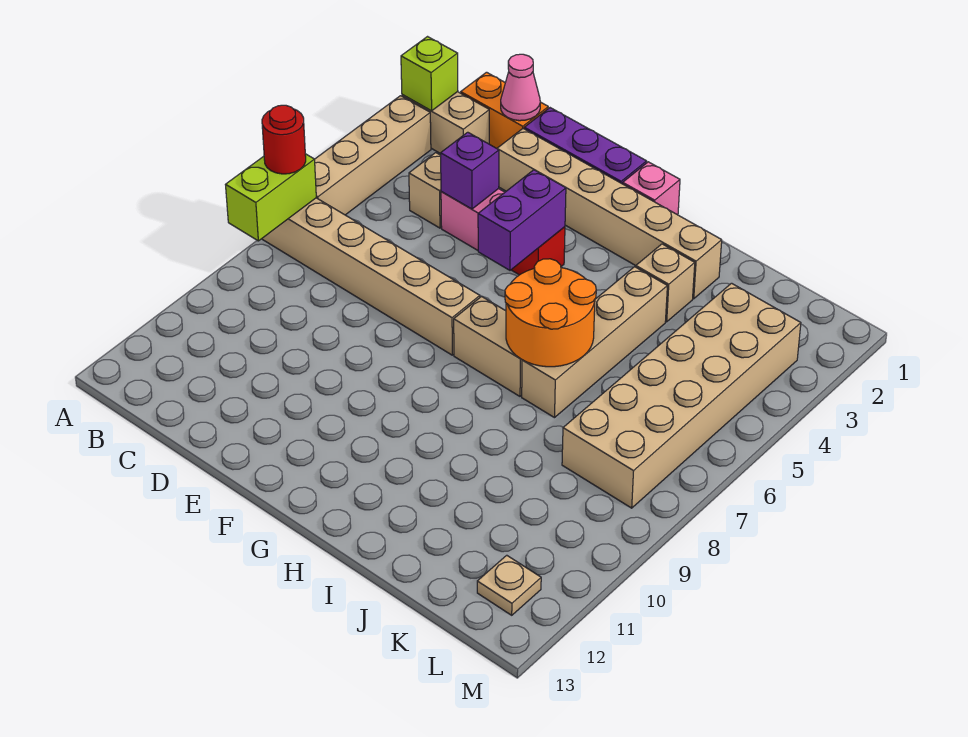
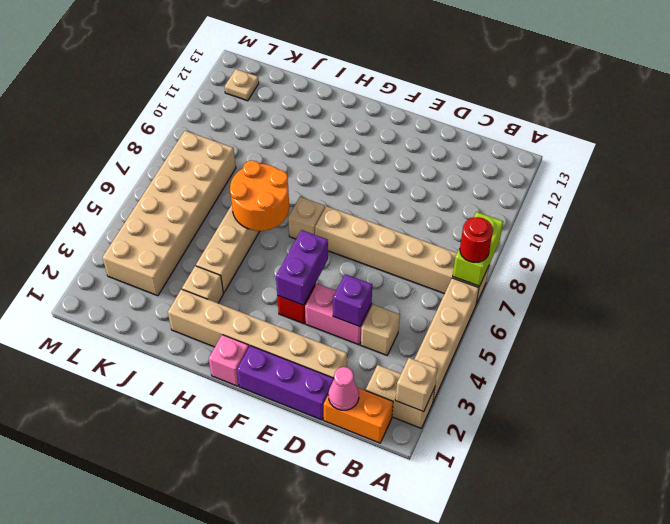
lime brick A2 level 2 -> tan brick A2 level 2
tan brick G7:H7 level 1 -> tan brick G7 level 1

